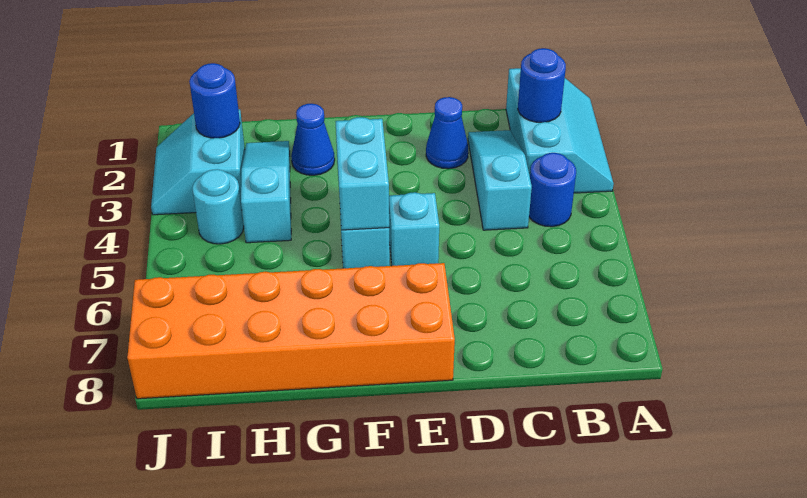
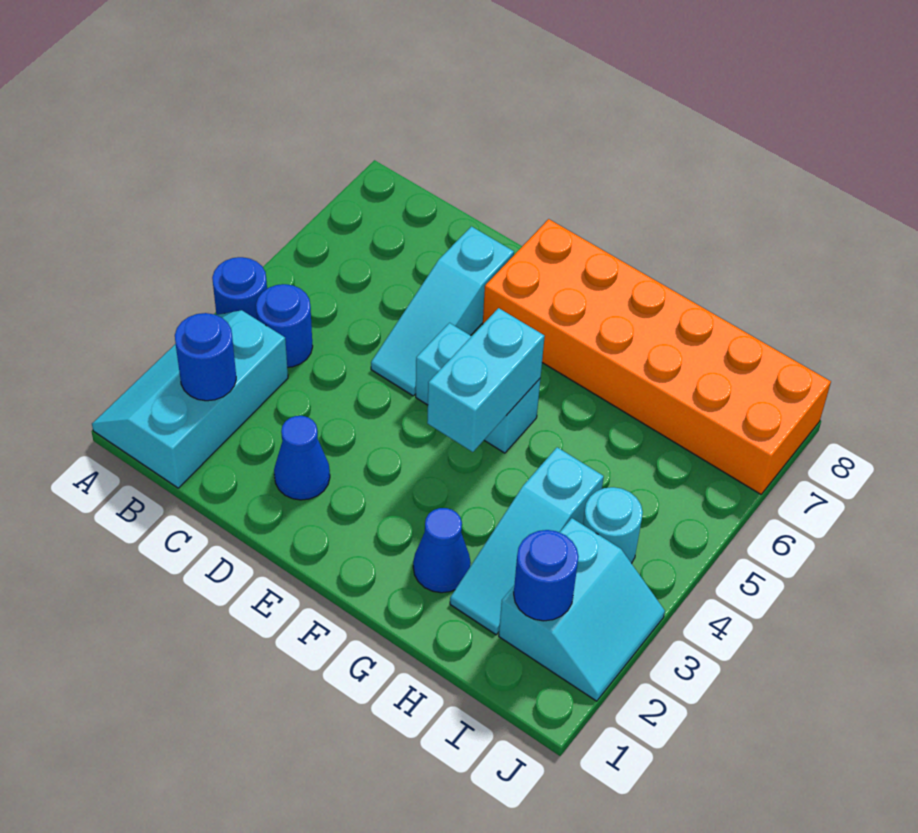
none -> blue round brick A4 level 1
cyan slope C2:C4 level 1 top 4 -> cyan slope D5:D7 level 1 top 7

